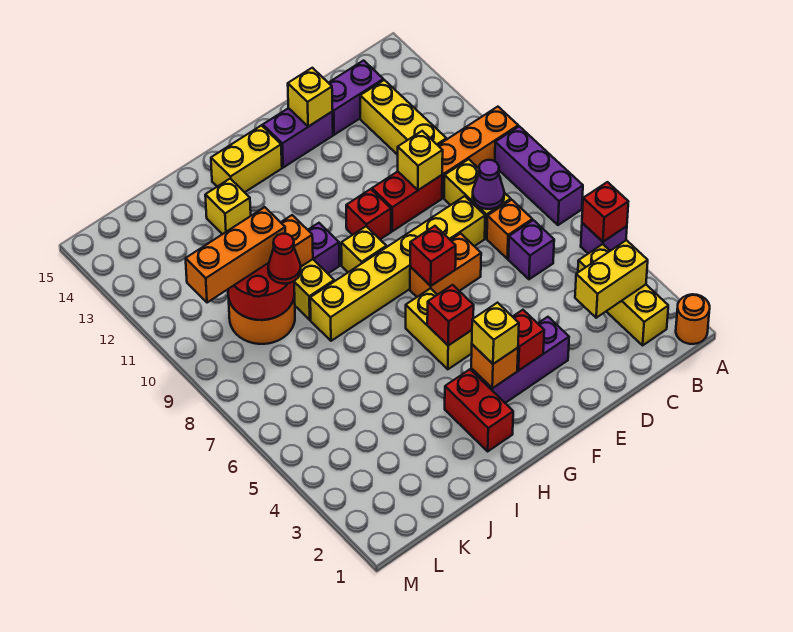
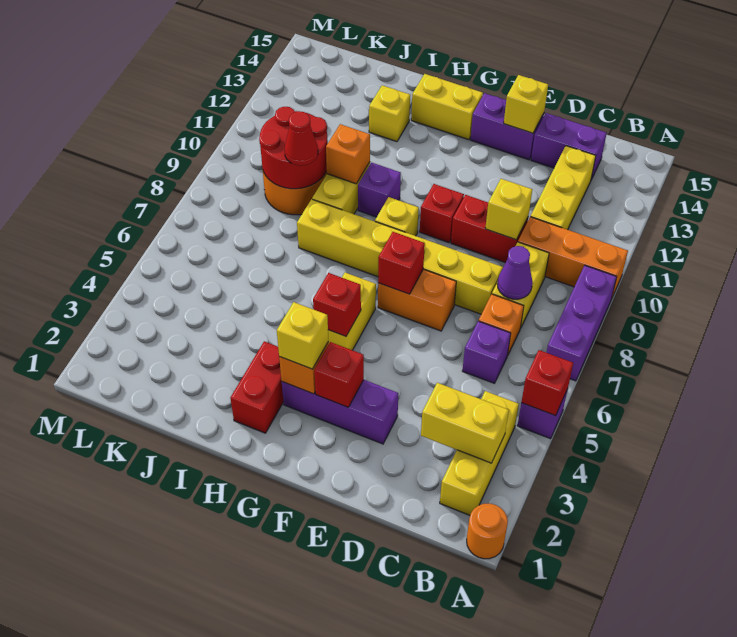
orange brick J10:L10 level 3 -> none

